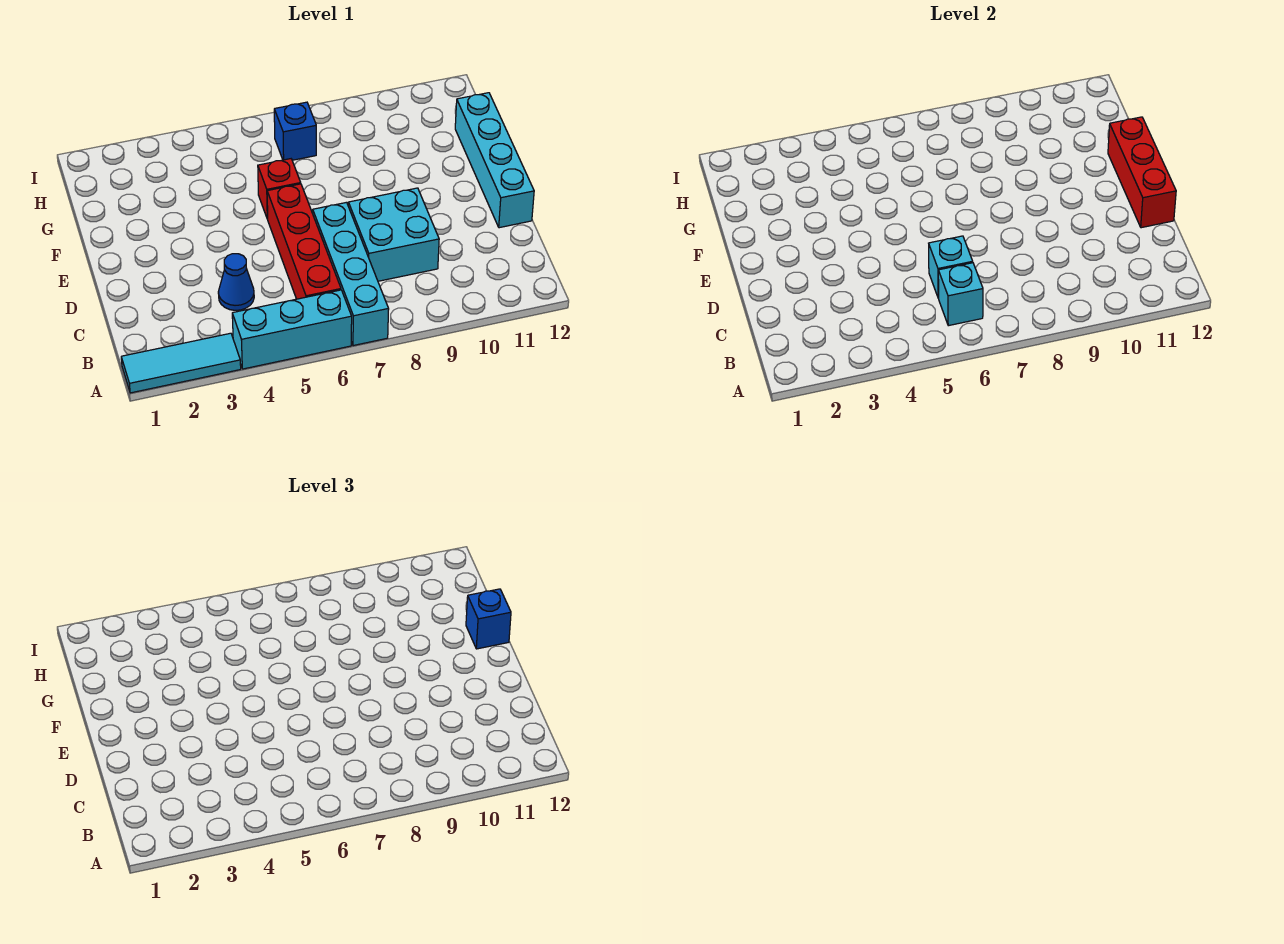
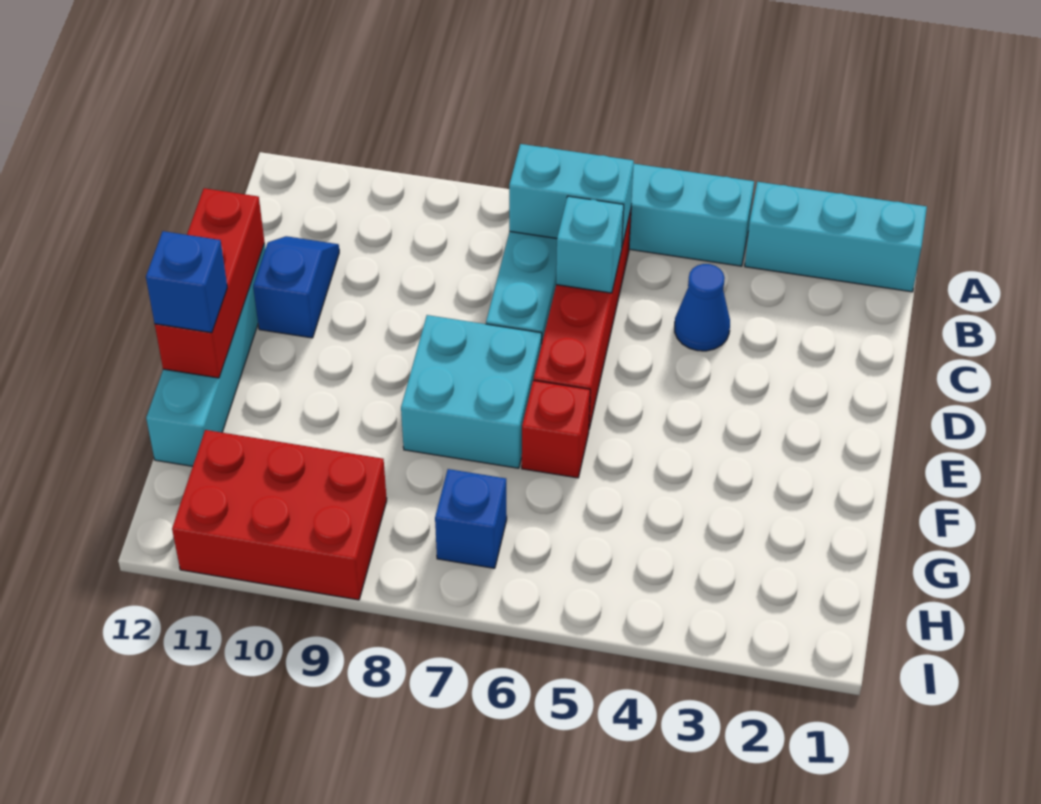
cyan tile A1:A3 level 1 -> cyan brick A1:A3 level 1
cyan brick B6 level 2 -> cyan brick B6:B7 level 2
cyan brick C8:D9 level 1 -> cyan brick E7:F8 level 1
none -> blue slope C11:D11 level 1 top D
none -> red brick H9:I11 level 1

